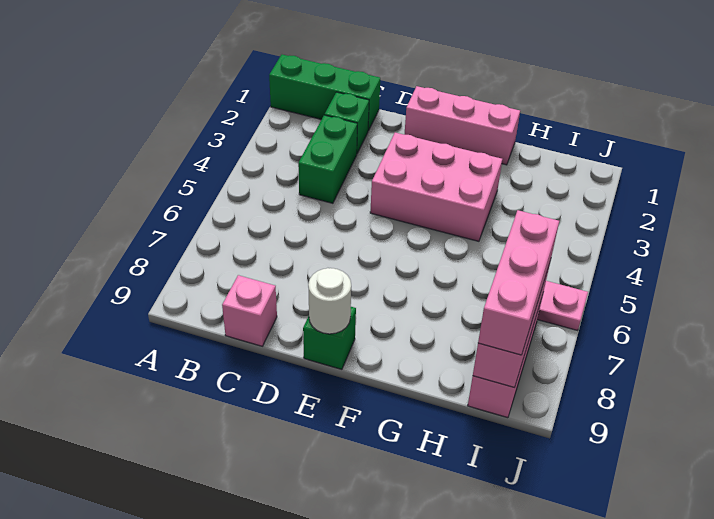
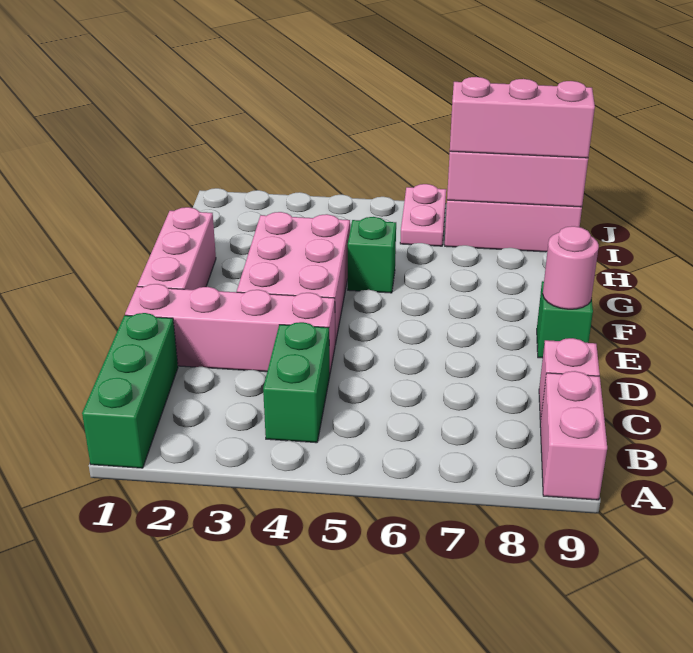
none -> pink brick A9:B9 level 1
green brick C2 level 1 -> green brick G5 level 1
green brick C3:C4 level 1 -> green brick B4:C4 level 1
none -> pink brick D1:D4 level 1
white round brick E9 level 2 -> pink round brick E9 level 2

